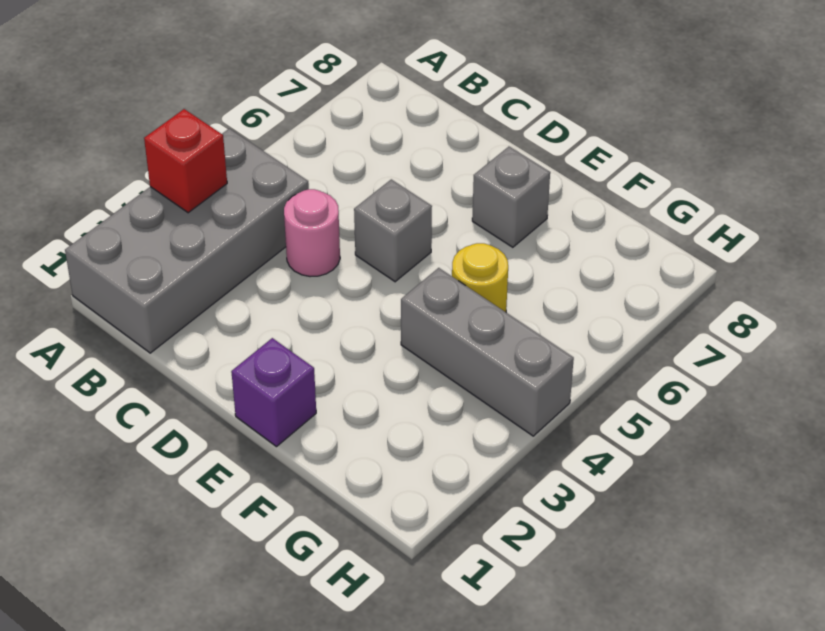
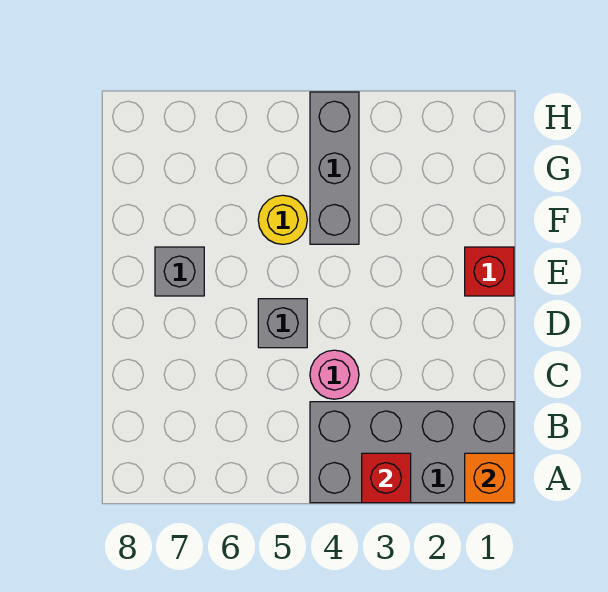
none -> orange brick A1 level 2
purple brick E1 level 1 -> red brick E1 level 1

